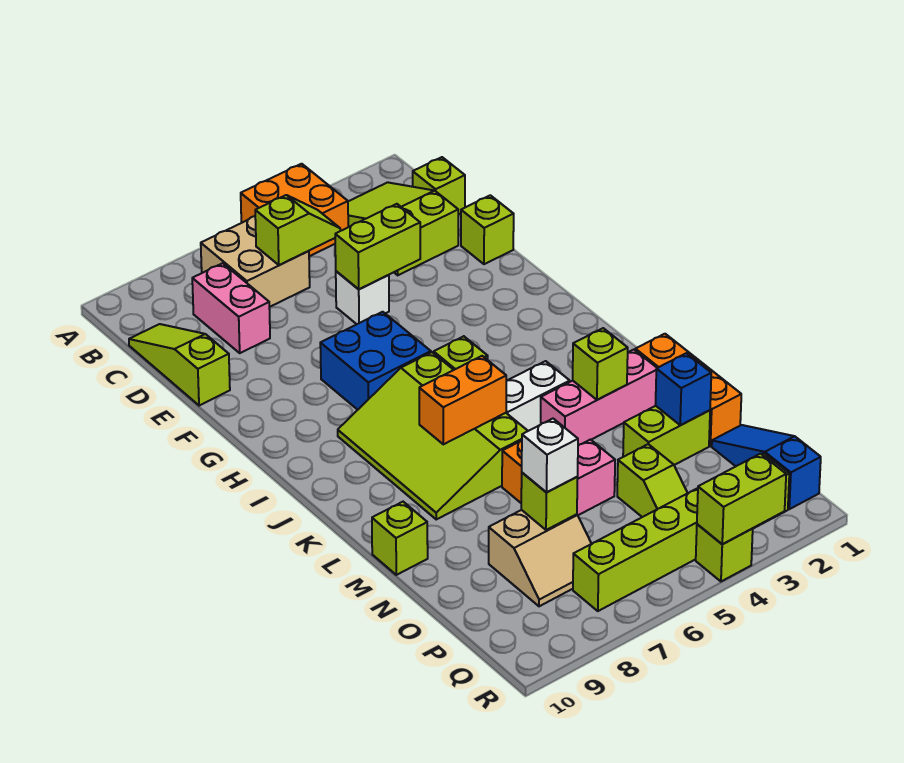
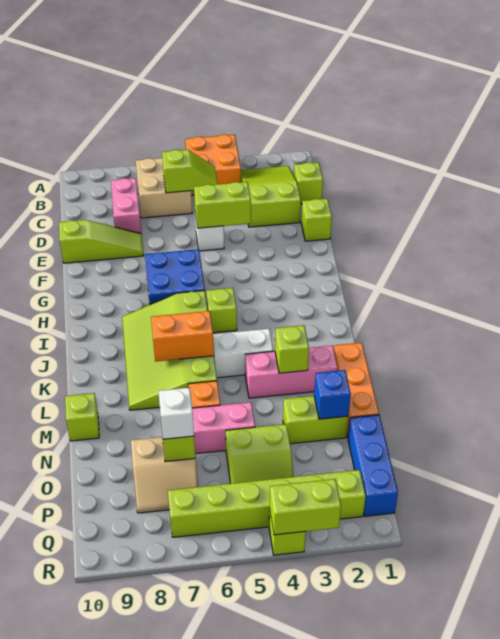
lime slope C10:E10 level 1 top E -> lime slope E8:E10 level 1 top 10
blue slope O1:Q1 level 1 top Q -> blue brick O1:Q1 level 1
lime slope O4:P4 level 1 top O -> lime slope O4:P5 level 1 top O

